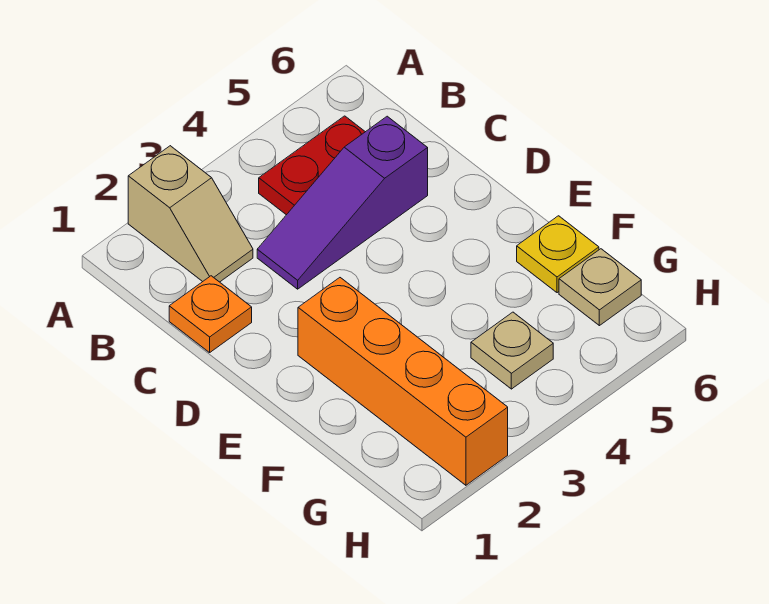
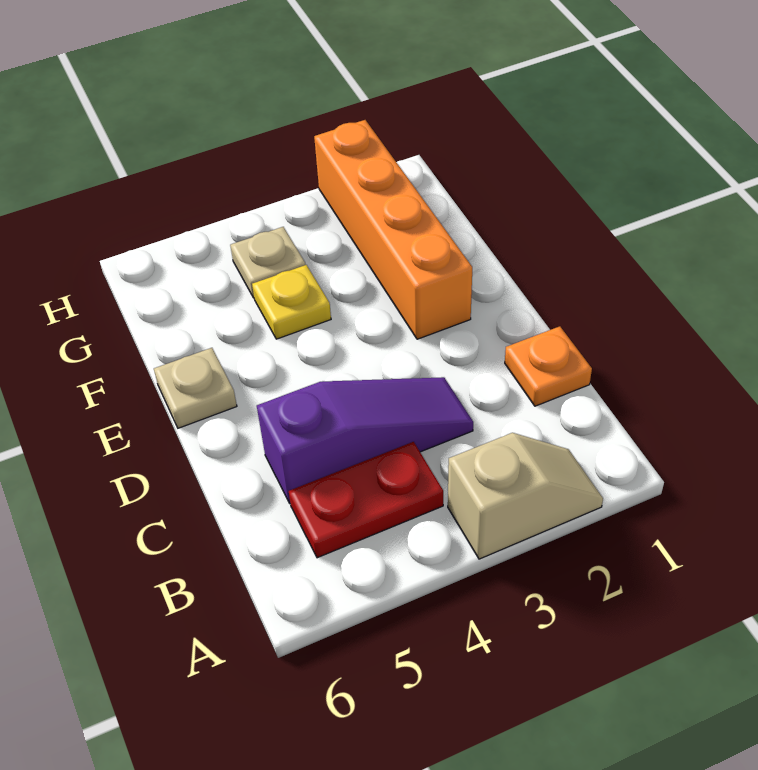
tan slope A2:B2 level 1 top A -> tan slope A2:A3 level 1 top 3
yellow plate F6 level 1 -> yellow plate F4 level 1
tan plate G6 level 1 -> tan plate E6 level 1

